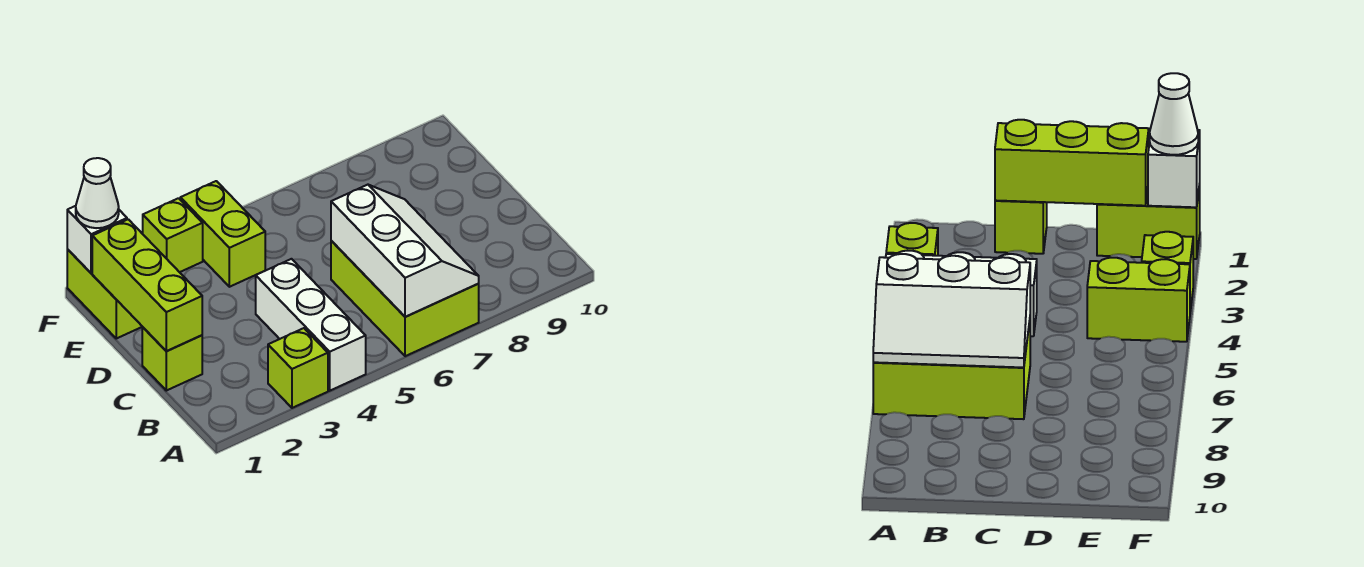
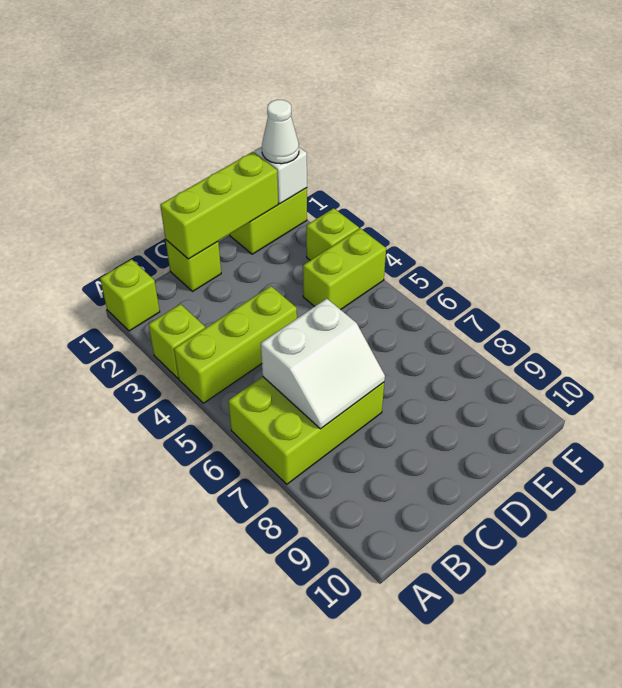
none -> lime brick A1 level 1
white brick A4:C4 level 1 -> lime brick A4:C4 level 1
white slope A6:C7 level 2 top 6 -> white slope B6:C7 level 2 top 6

